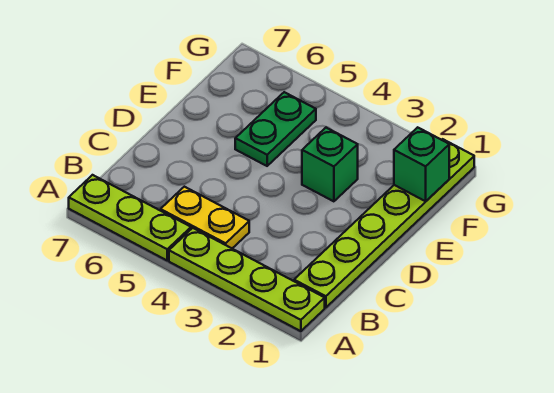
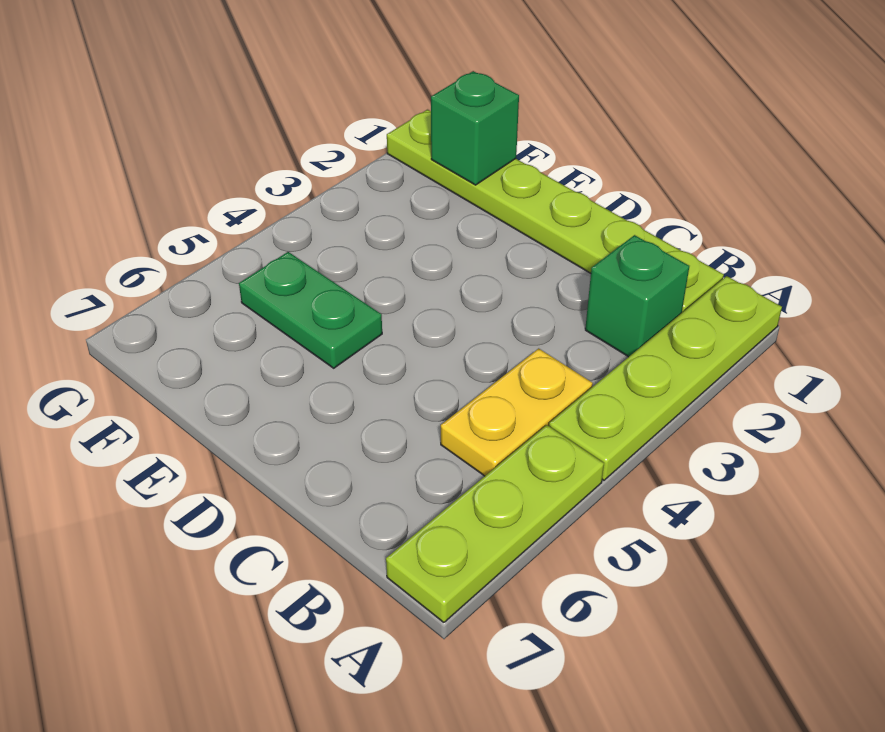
green brick E3 level 1 -> green brick B2 level 1

